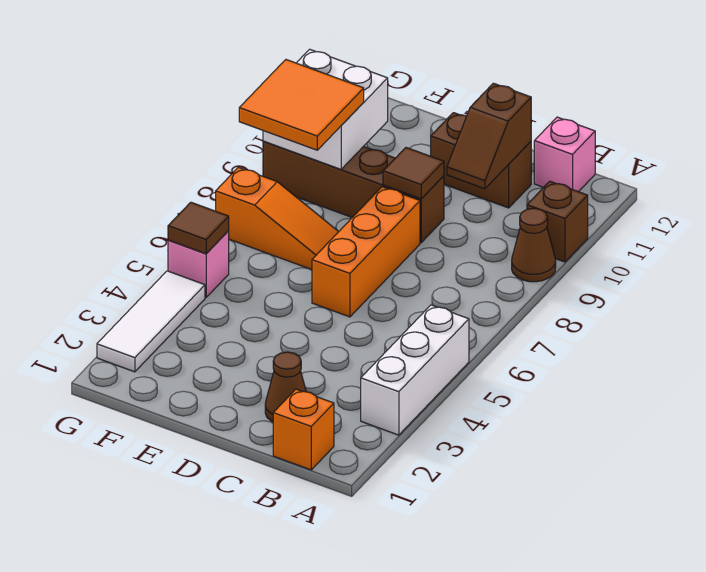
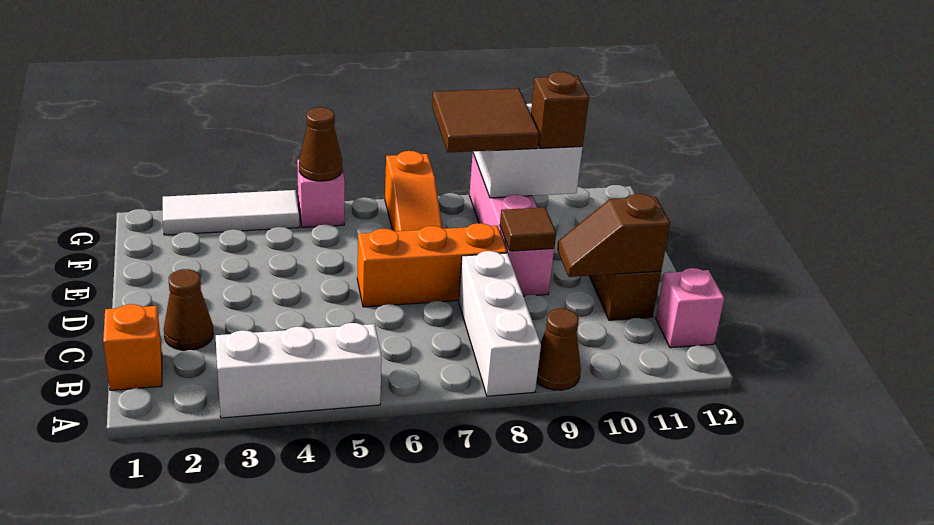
none -> white brick A8:C8 level 1
brown brick A10 level 1 -> brown brick F10 level 3
brown brick D9:G9 level 1 -> pink brick D9:G9 level 1
orange tile F8:G9 level 3 -> brown tile F8:G9 level 3
brown tile G5 level 2 -> brown cone G5 level 2

